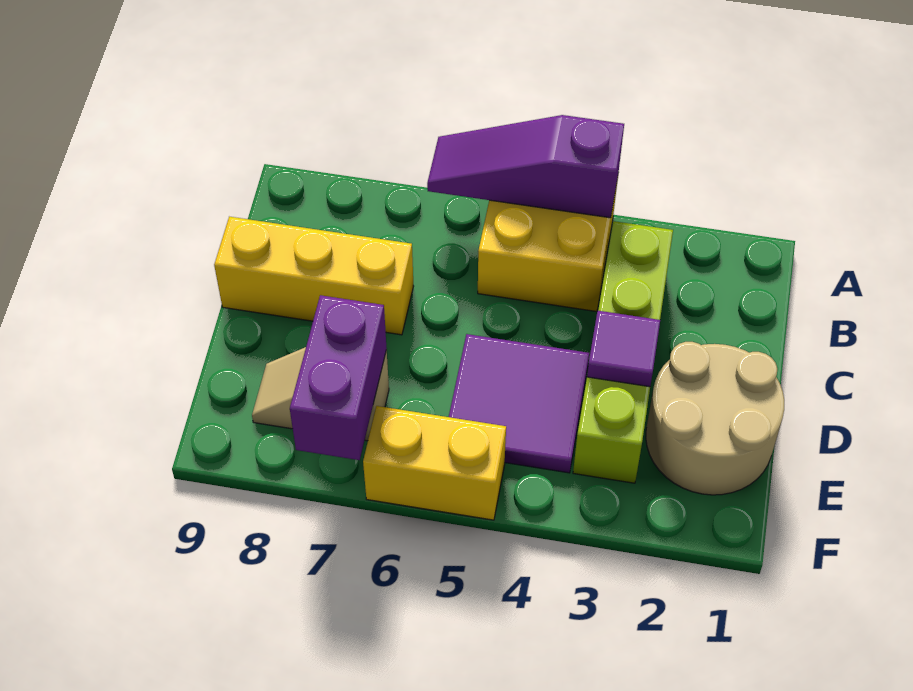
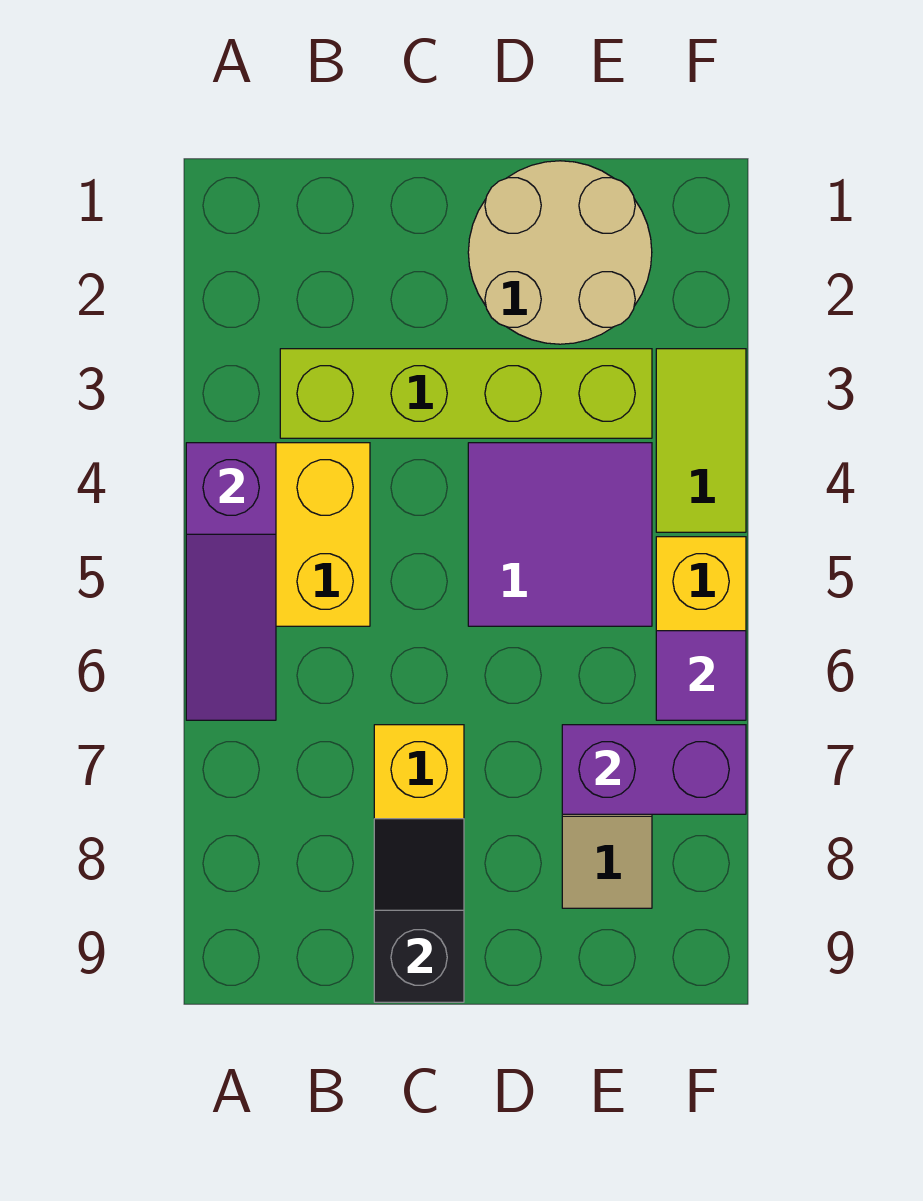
none -> black slope C8:C9 level 2 top 9
purple tile D3 level 2 -> purple tile F6 level 2
none -> lime tile F3:F4 level 1

